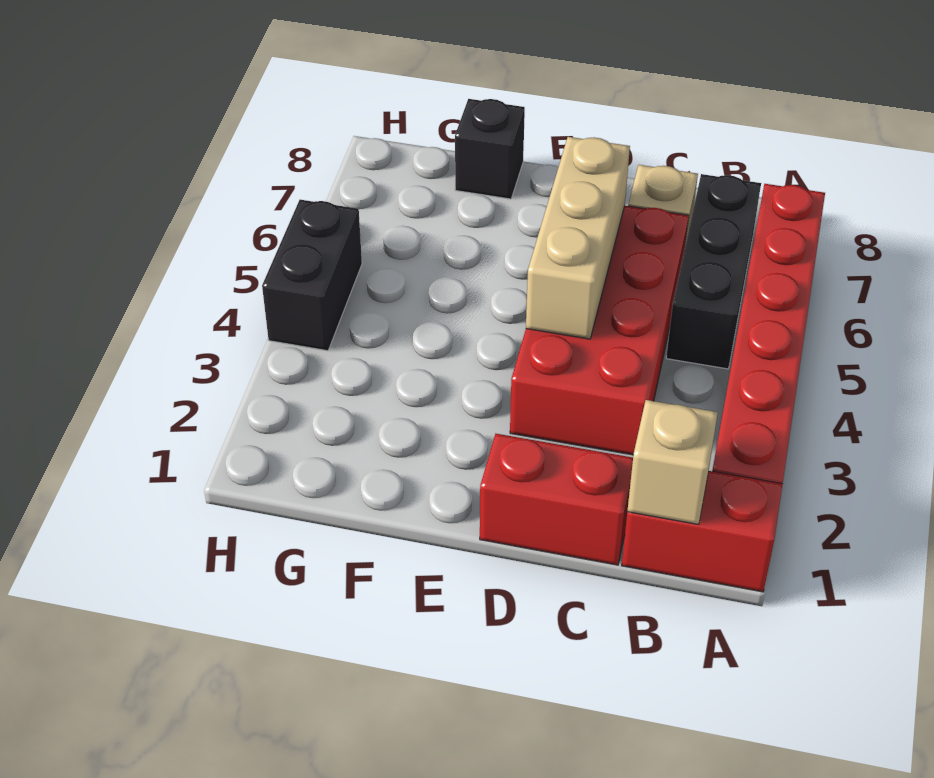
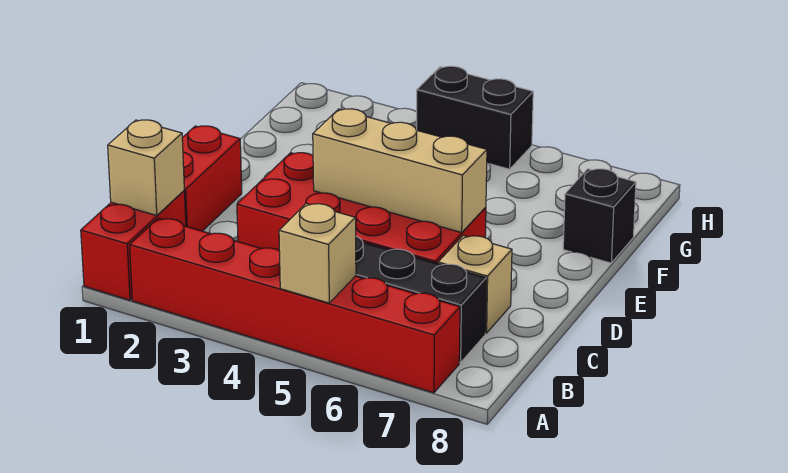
none -> tan brick A5 level 2

